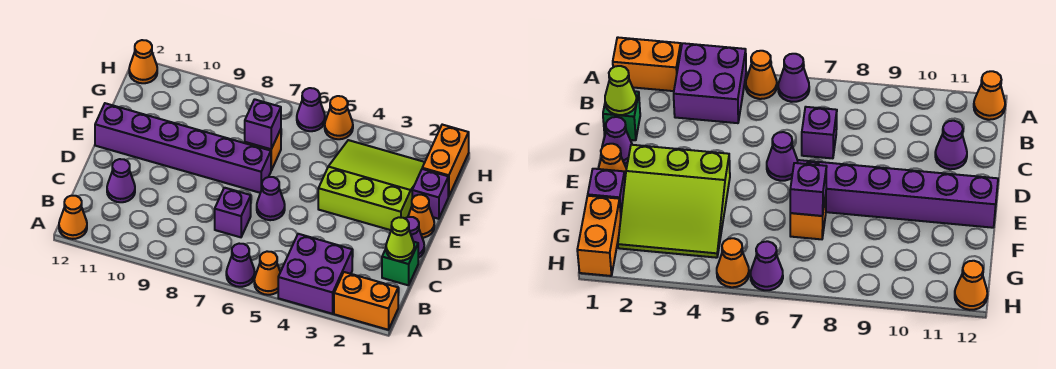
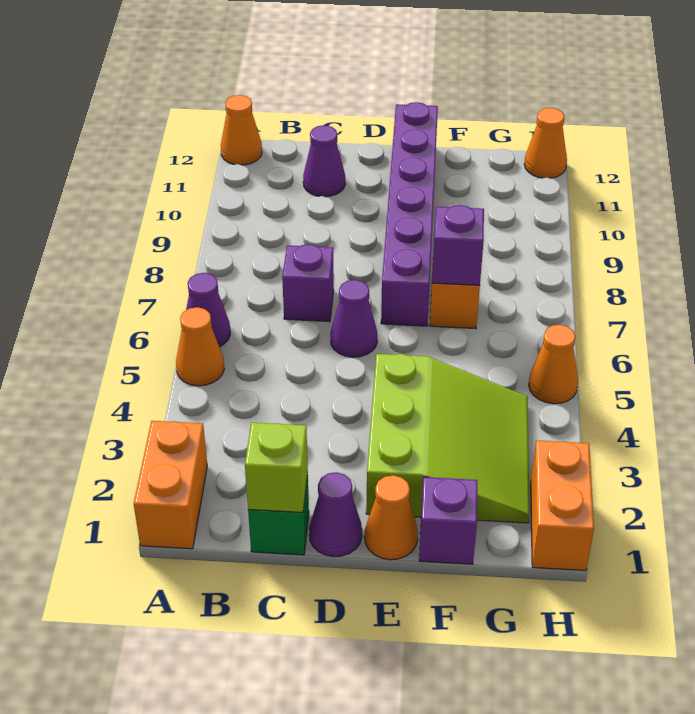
purple brick A3:B4 level 1 -> none
lime cone C1 level 2 -> lime brick C1 level 2
orange brick G1:H1 level 1 -> orange brick H1:H2 level 1
purple cone H6 level 1 -> none

